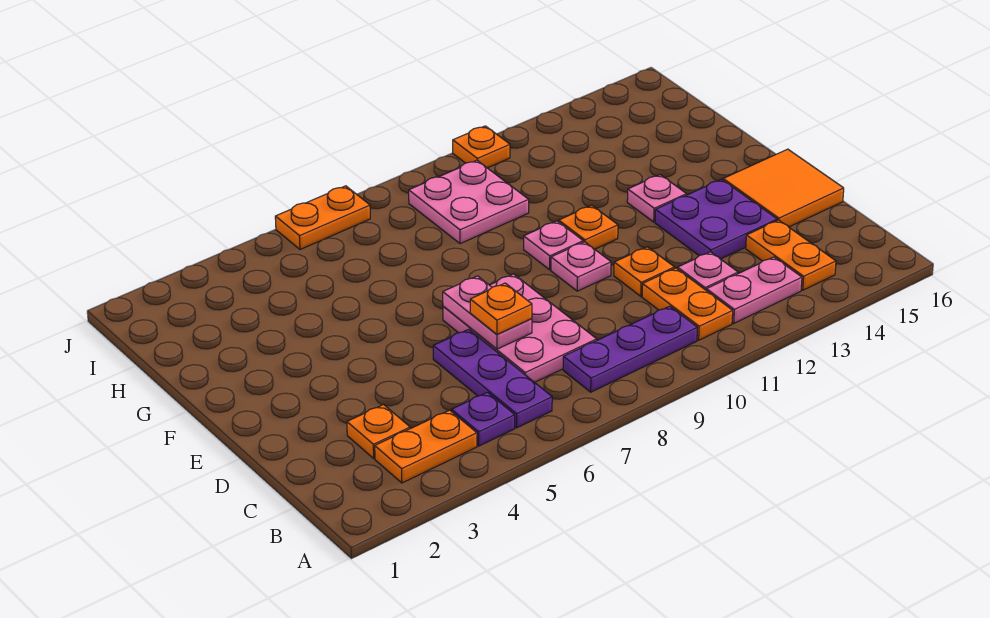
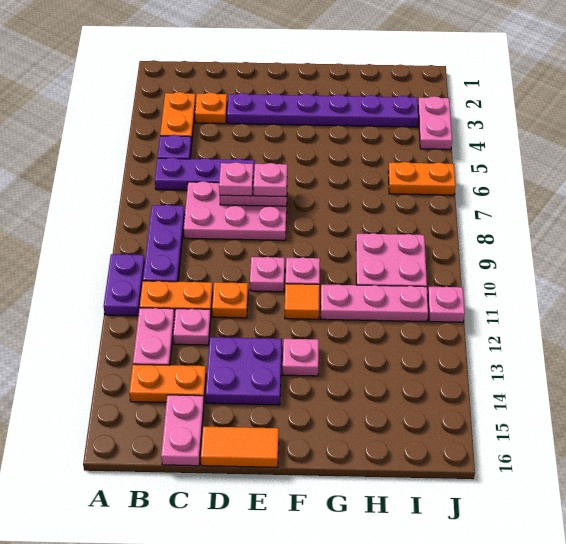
none -> purple plate A10:A11 level 1
none -> pink plate C15:C16 level 1
none -> purple plate D3:I3 level 1
orange plate D7 level 3 -> pink plate D7 level 3
orange tile D15:E16 level 1 -> orange tile D16:E16 level 1
none -> pink plate E7 level 3
orange plate F11 level 1 -> orange tile F11 level 1
none -> pink plate G11:I11 level 1
none -> pink plate J3:J4 level 1
orange plate J6:J7 level 1 -> orange plate I6:J6 level 1
orange plate J11 level 1 -> pink plate J11 level 1

